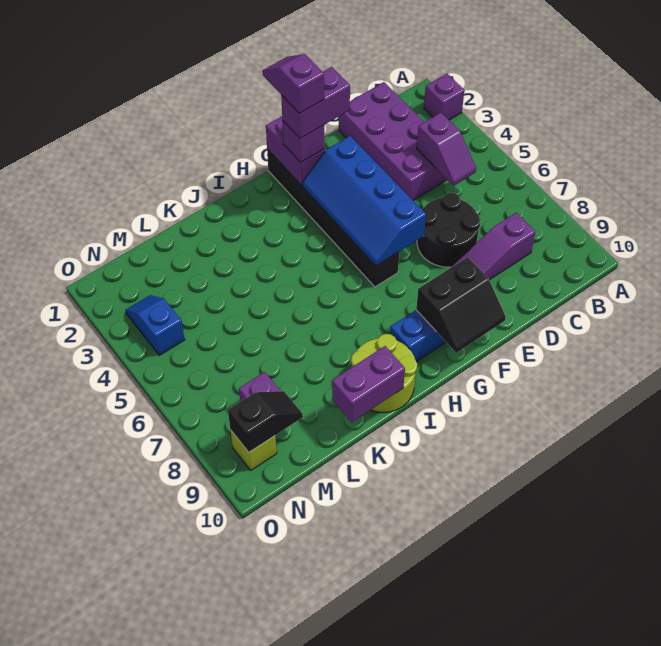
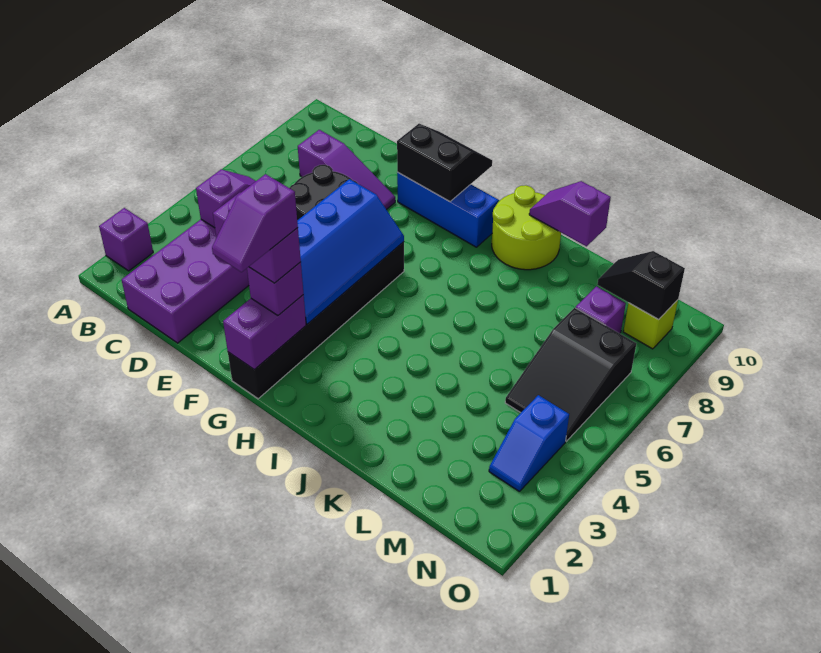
purple brick J10:K10 level 2 -> purple slope J10:K10 level 2 top K
none -> black slope M5:N7 level 1 top 7

